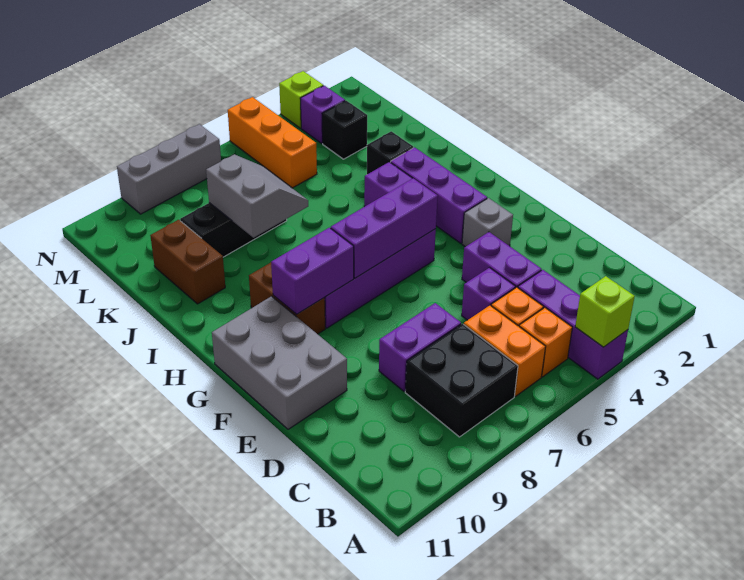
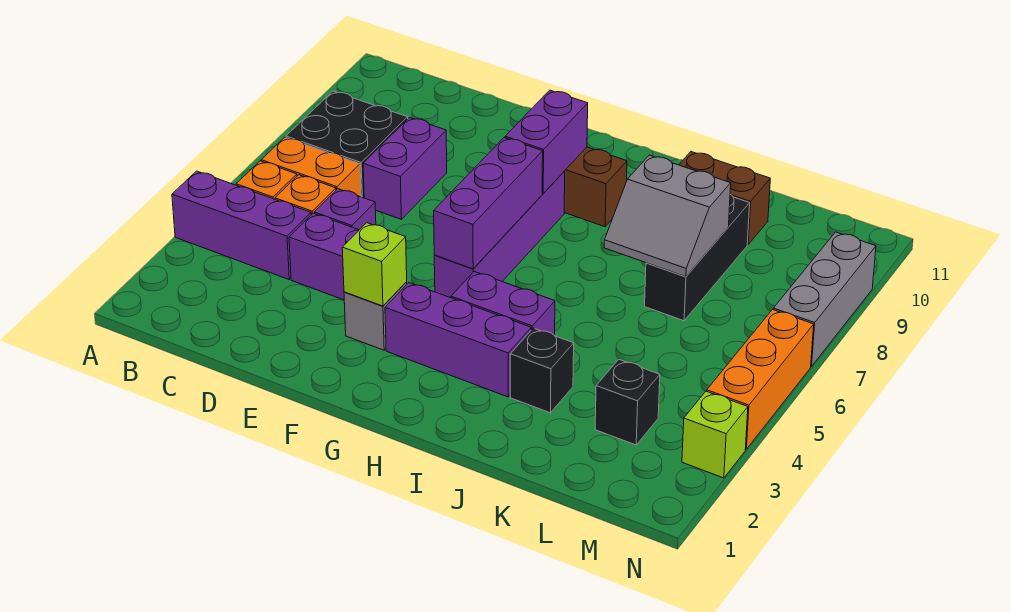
lime brick A4 level 2 -> lime brick F3 level 2
grey brick E10:G11 level 1 -> none
orange brick L5:N5 level 1 -> orange brick N4:N6 level 1
purple brick M3 level 1 -> none

